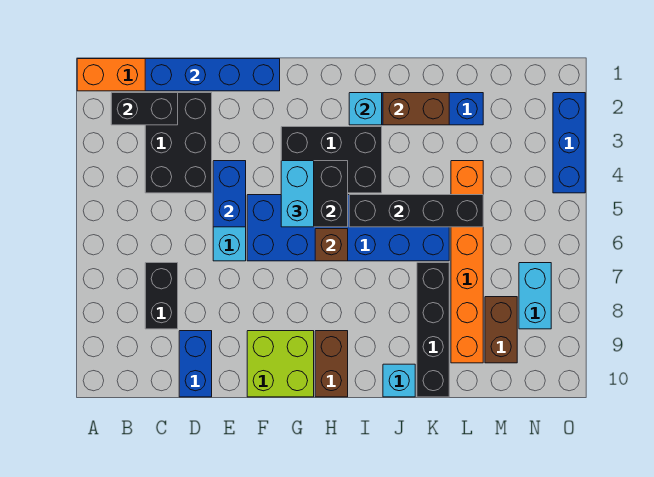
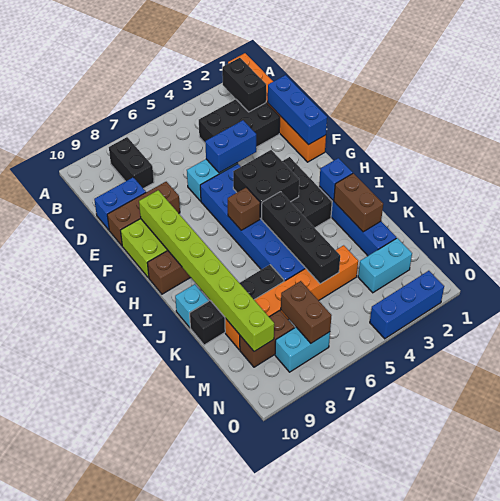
blue brick C1:F1 level 2 -> blue brick D1:F1 level 2
black brick C7:C8 level 1 -> black brick B8:C8 level 1
none -> brown brick E8:E10 level 1
none -> lime brick F9:M9 level 2
cyan brick G4:G5 level 3 -> cyan brick M2:M3 level 1
cyan brick I2 level 2 -> blue brick I2 level 2
none -> brown brick M7:N7 level 2

